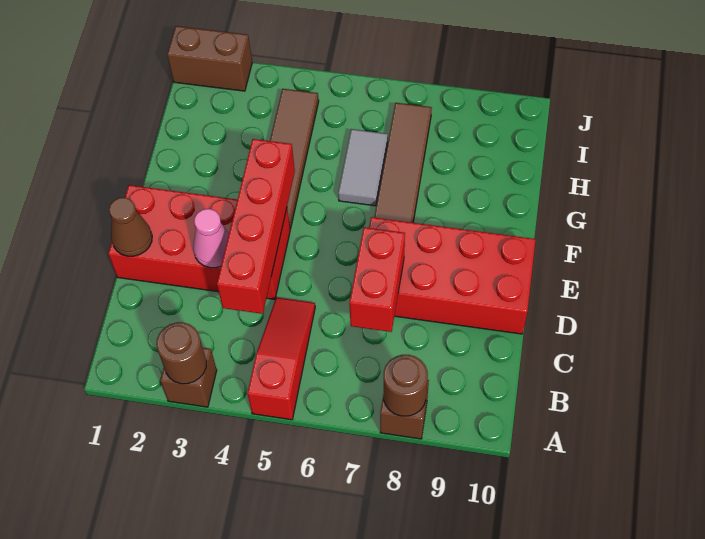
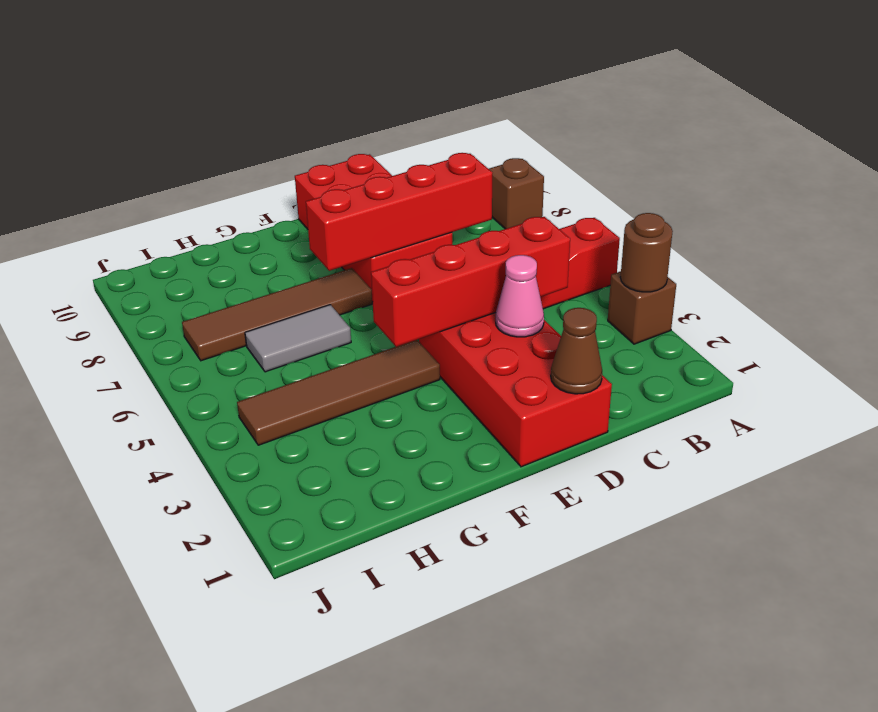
brown round brick A8 level 2 -> none
red brick C7:D7 level 2 -> red brick C7:F7 level 2
brown brick J1:J2 level 1 -> none

